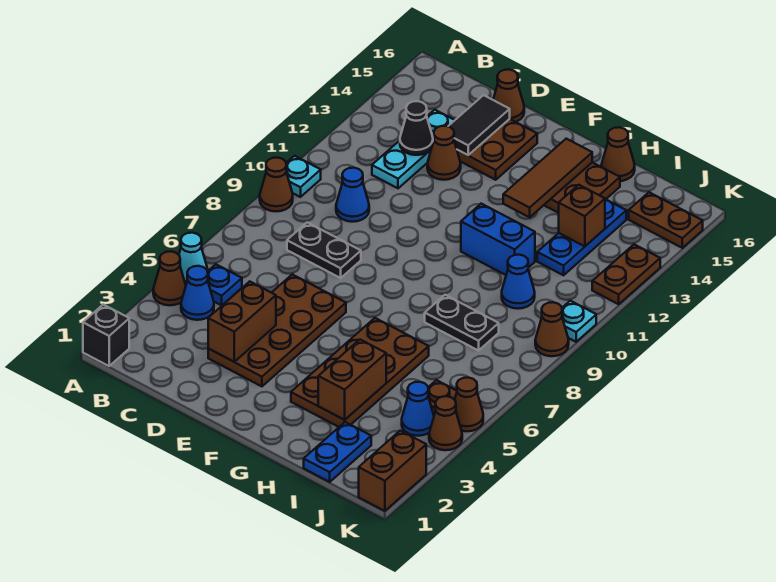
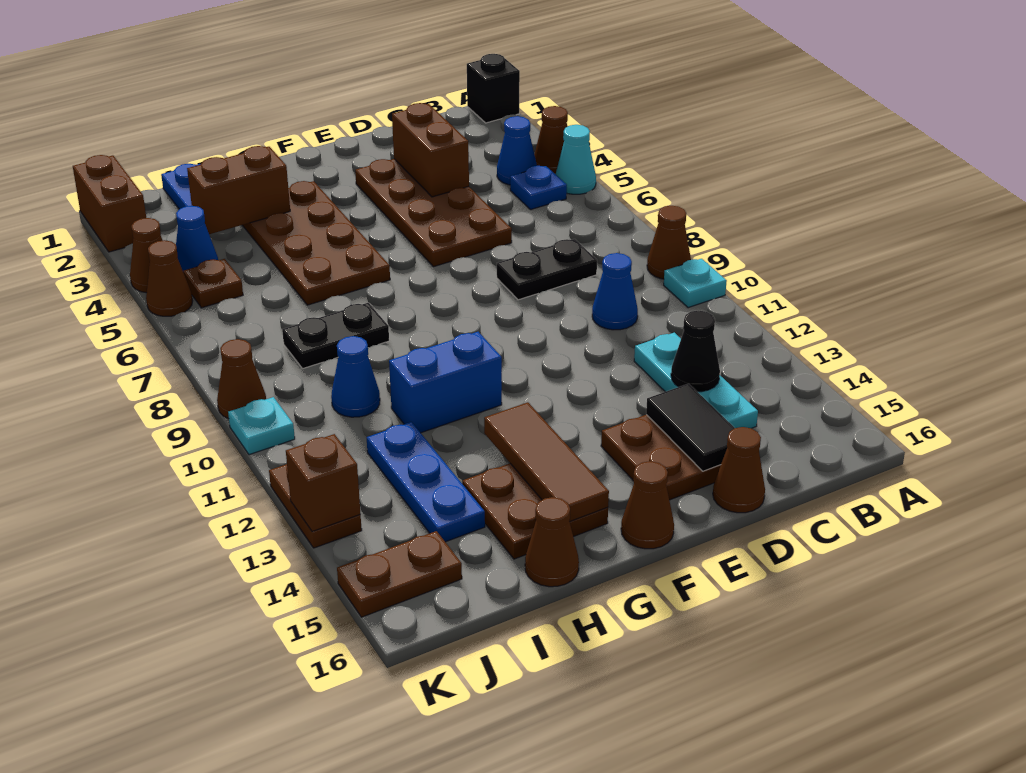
brown cone D13 level 1 -> brown cone F16 level 1
brown brick H3:H4 level 2 -> brown brick H3:I3 level 2
brown brick I13 level 2 -> brown brick K13 level 2

